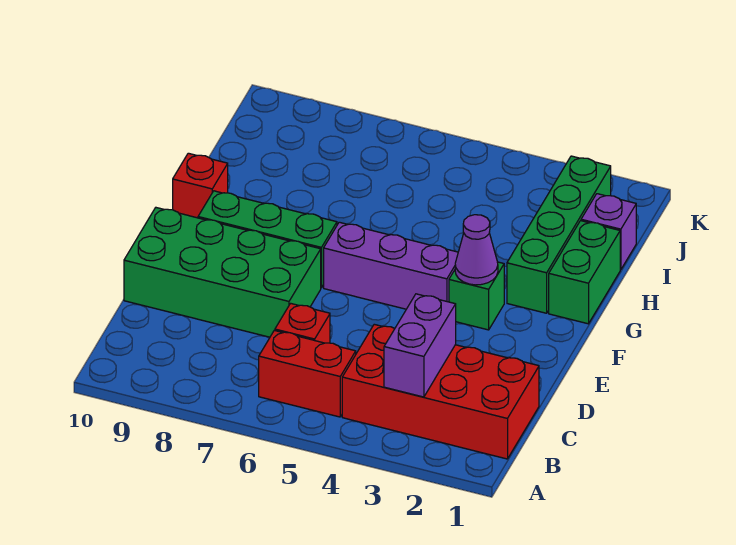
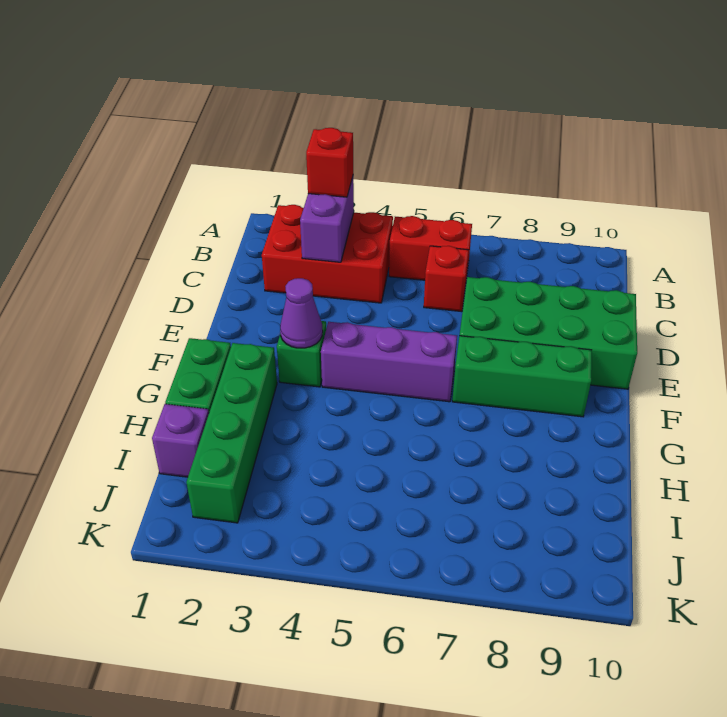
red brick B1:C4 level 1 -> red brick B2:C4 level 1
red brick G10 level 1 -> red brick B3 level 3

